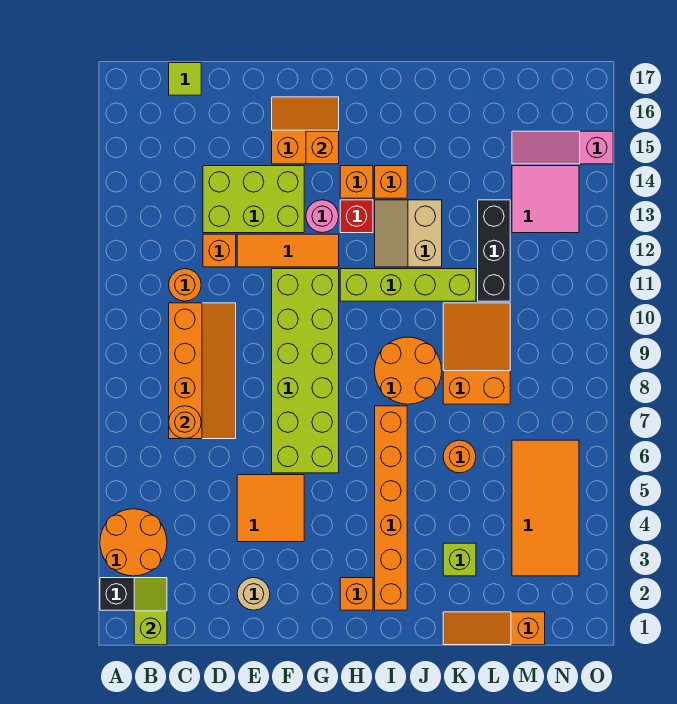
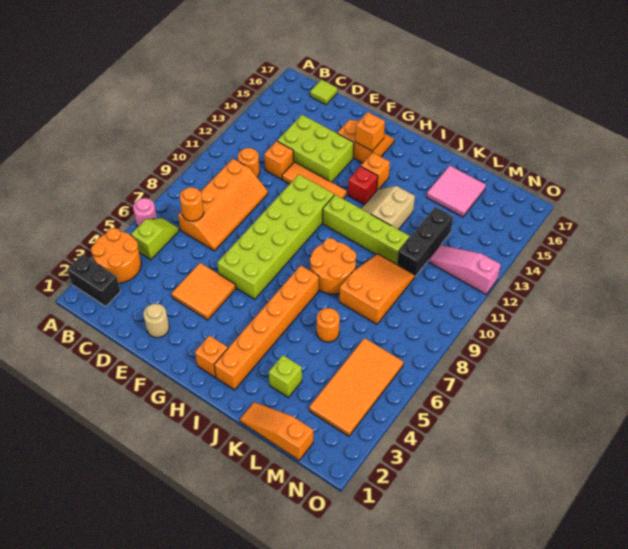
lime slope B1:B2 level 2 top 1 -> lime slope B5:B6 level 1 top 5
pink round brick G13 level 1 -> pink round brick A6 level 1
orange brick I14 level 1 -> none
pink tile M13:N14 level 1 -> pink tile K15:L16 level 1
pink slope M15:O15 level 1 top O -> pink slope M12:O12 level 1 top O

